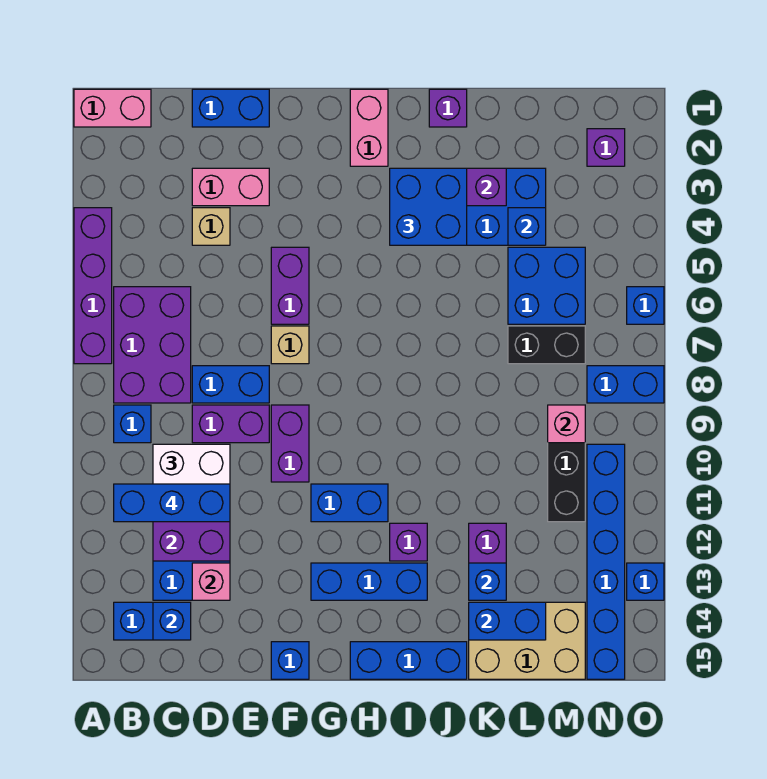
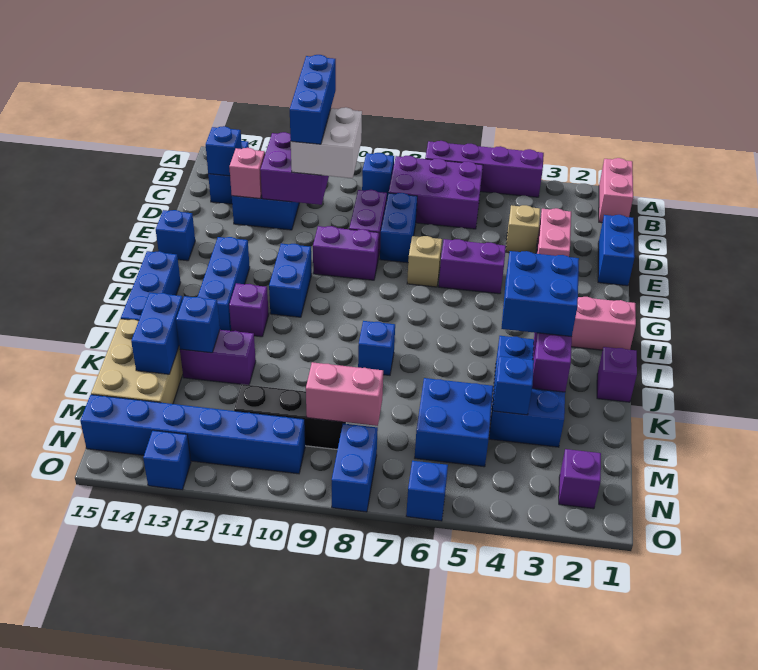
none -> blue brick J8 level 1
black brick L7:M7 level 1 -> none
pink brick M9 level 2 -> pink brick M8:M9 level 2

